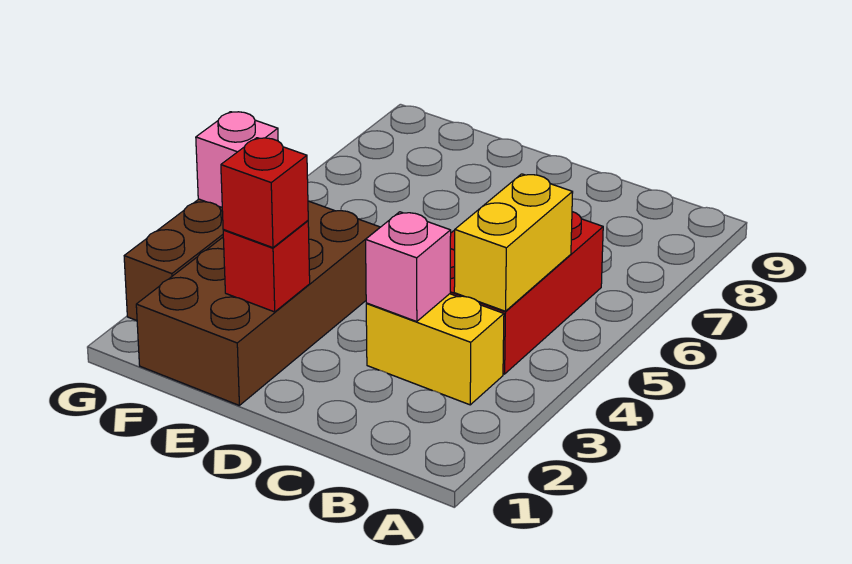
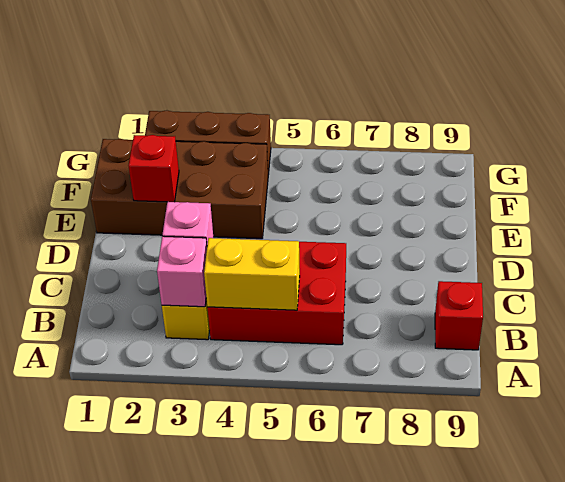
red brick E2 level 3 -> red brick B9 level 1
pink brick G4 level 2 -> pink brick B3 level 2

